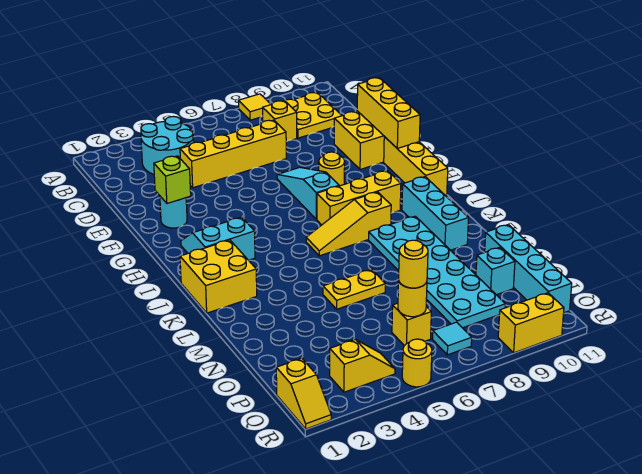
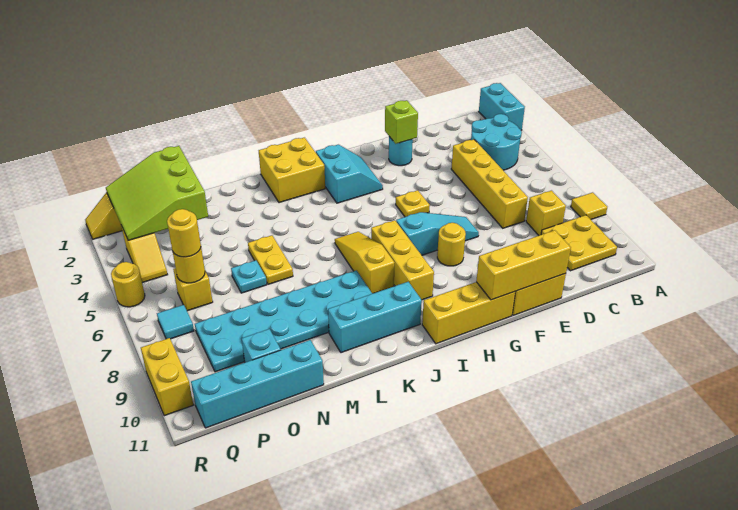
none -> cyan brick A1:A2 level 1
none -> yellow plate G5 level 1
none -> cyan plate N6 level 1
none -> lime slope O1:Q3 level 2 top O

